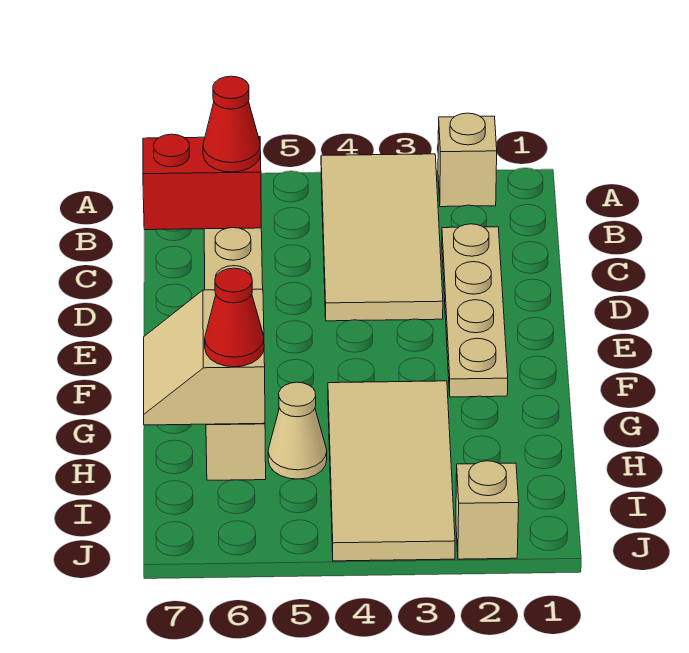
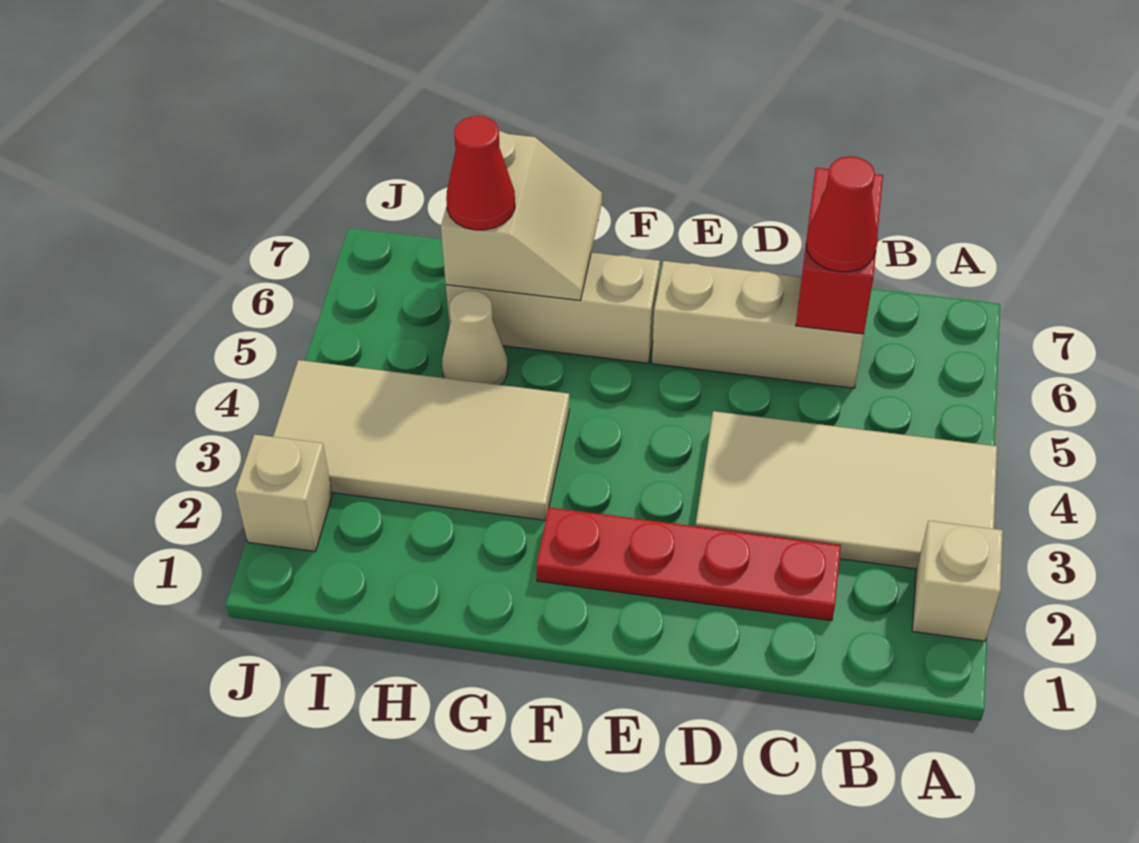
tan plate C2:F2 level 1 -> red plate C2:F2 level 1
tan slope G6:H7 level 2 top 6 -> tan slope G6:H7 level 2 top H

